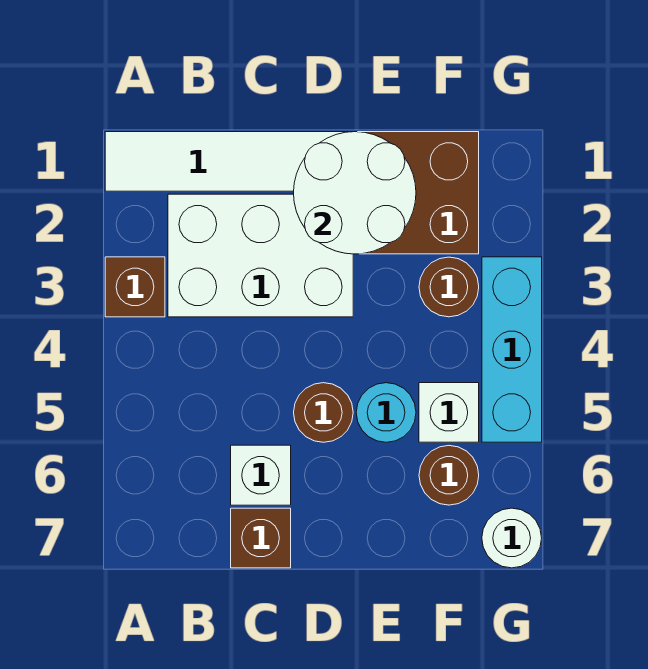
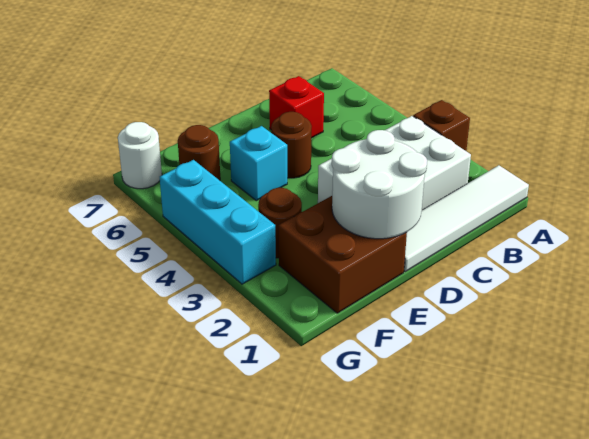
white brick C6 level 1 -> red brick C6 level 1
brown brick C7 level 1 -> none
cyan round brick E5 level 1 -> cyan brick E5 level 1
white brick F5 level 1 -> none

